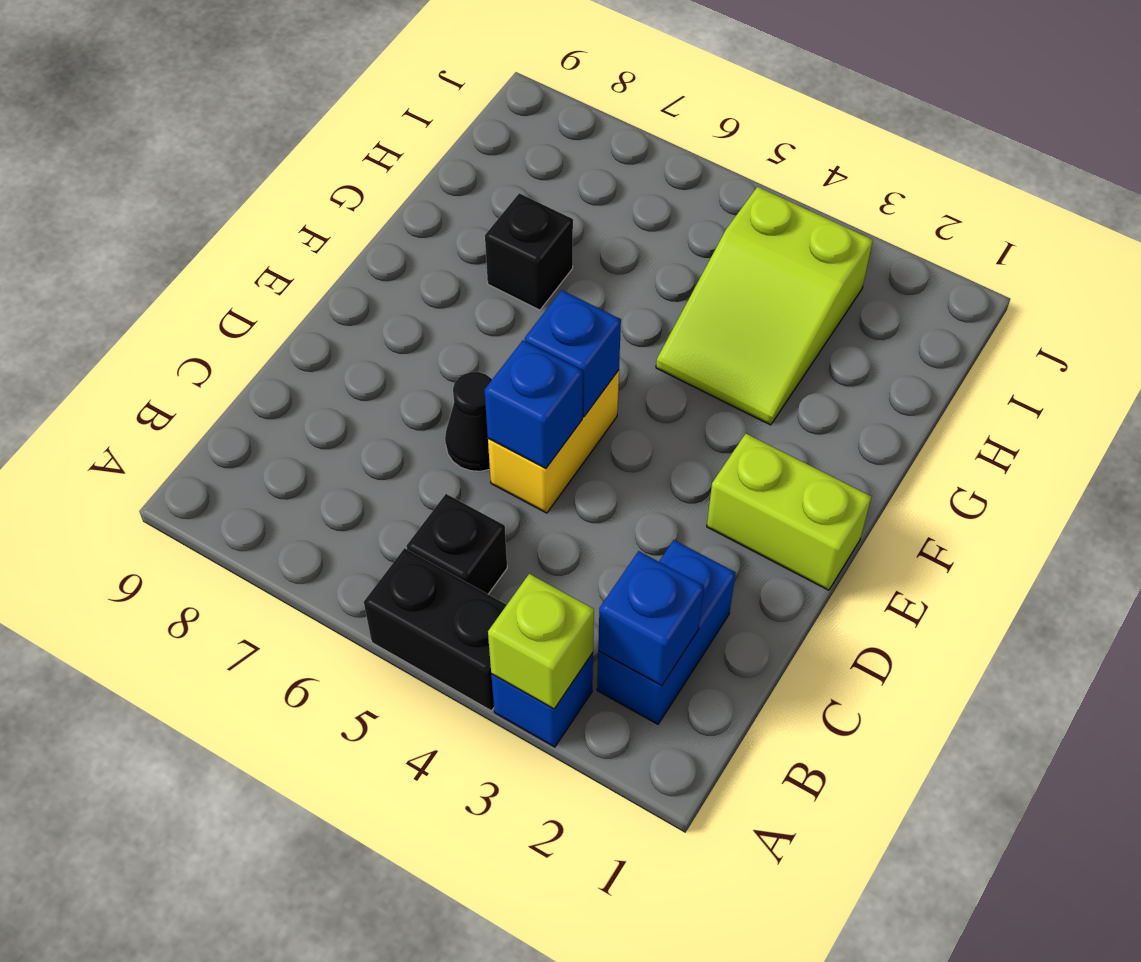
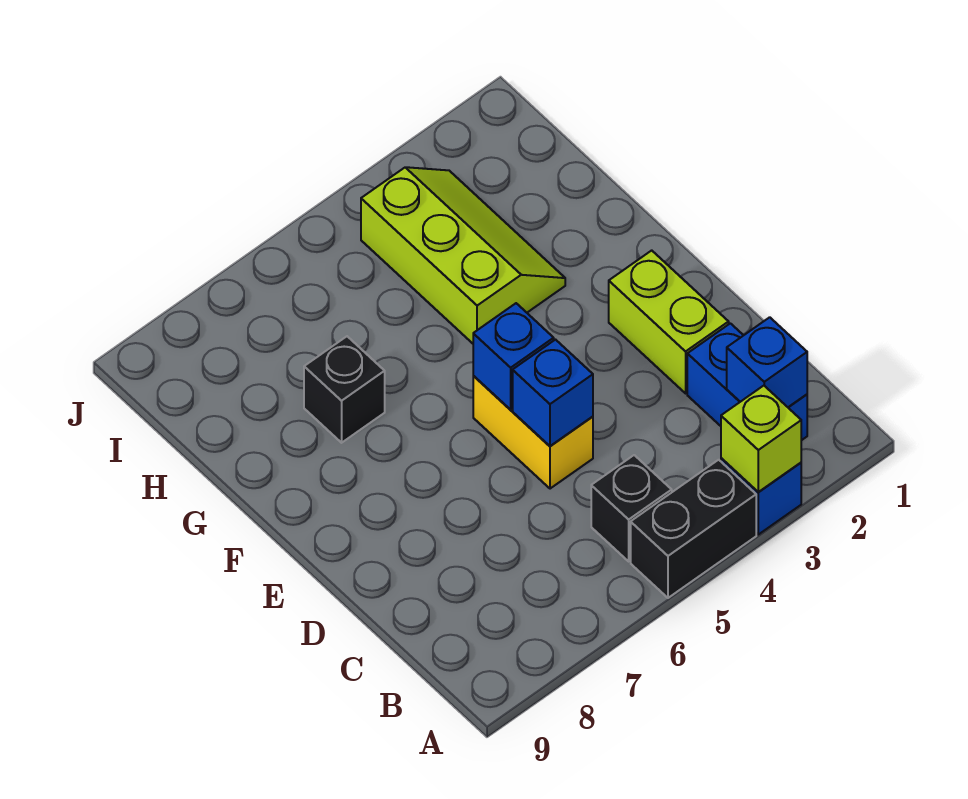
black cone D6 level 1 -> none
lime brick E1:E2 level 1 -> lime brick D2:E2 level 1
lime slope G3:I4 level 1 top I -> lime slope G3:I4 level 1 top 4

